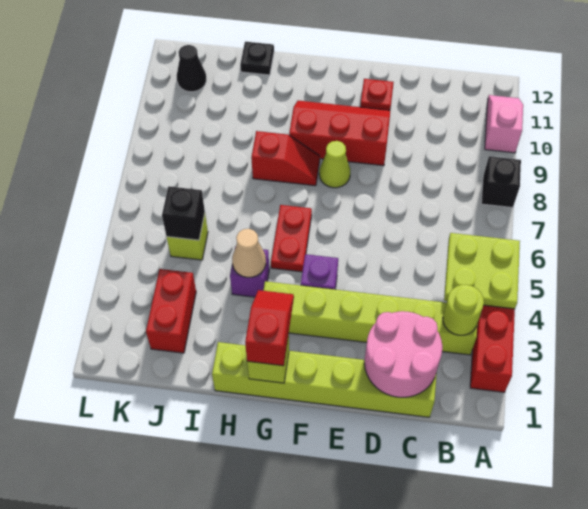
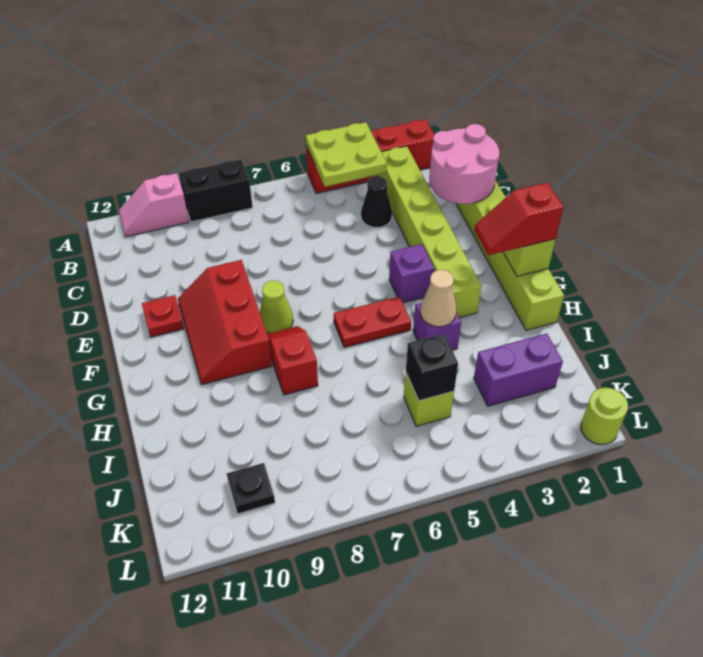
black brick A8 level 1 -> black brick A8:A9 level 1
lime round brick B3 level 2 -> lime round brick L1 level 1
black plate I12 level 1 -> black plate K10 level 1
red brick J2:J3 level 1 -> purple brick J2:J3 level 1
black cone K11 level 1 -> black cone C4 level 1

